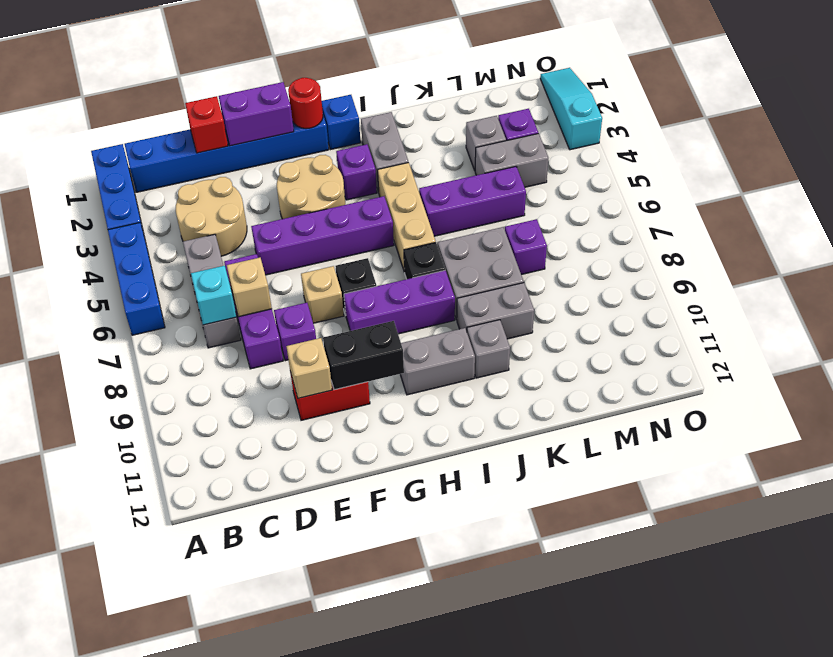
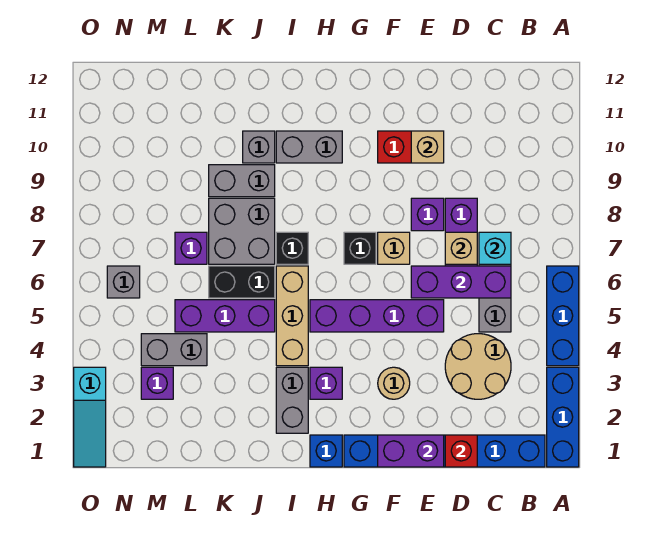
tan round brick F3:G4 level 1 -> tan round brick F3 level 1
black brick F10:G10 level 2 -> black brick J6:K6 level 1
red round brick G1 level 2 -> none
purple brick G8:I8 level 1 -> purple brick C6:E6 level 2
grey brick L3 level 1 -> grey brick N6 level 1

